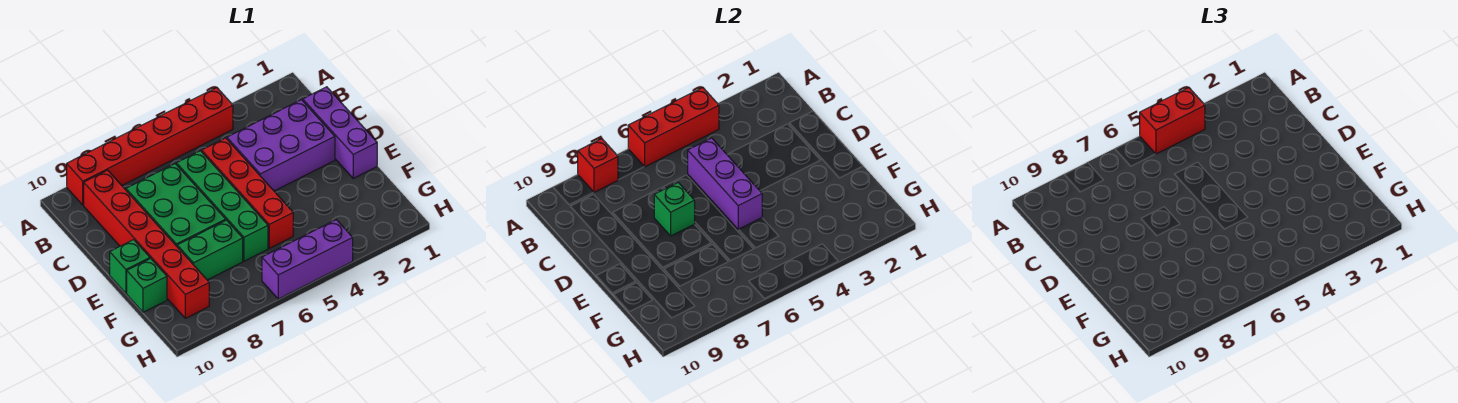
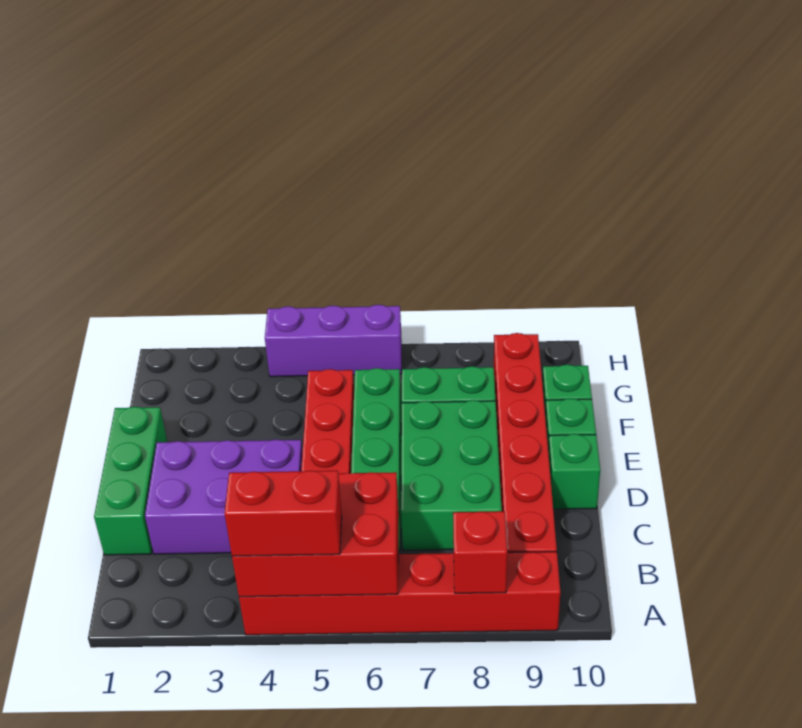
red brick A4:A6 level 2 -> red brick A4:B6 level 2
purple brick C1:E1 level 1 -> green brick C1:E1 level 1
purple brick C5:E5 level 2 -> none
green brick D7 level 2 -> green brick D10 level 1

